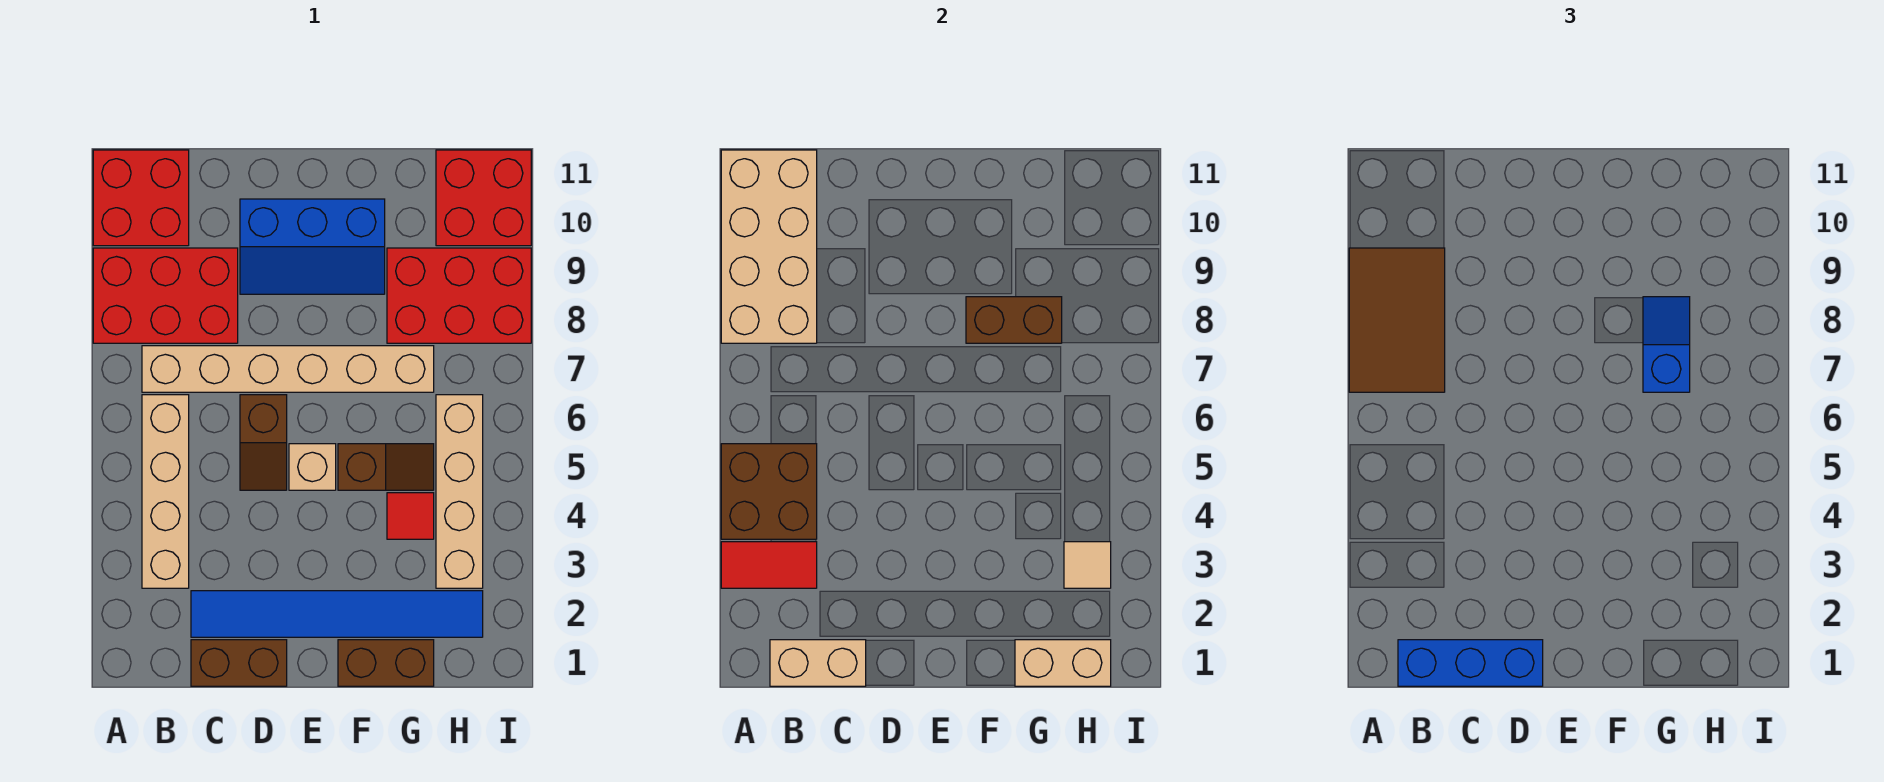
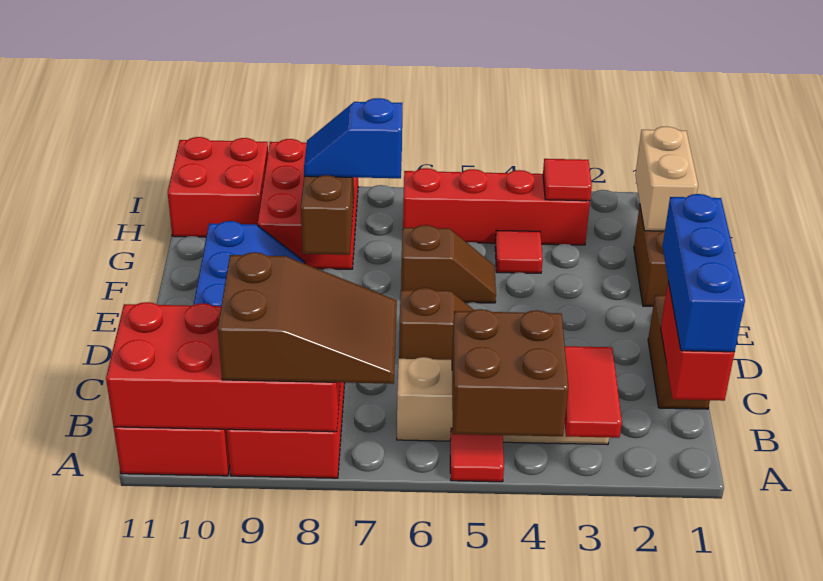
none -> red tile A5 level 1
brown tile A7:B9 level 3 -> brown slope A7:B9 level 3 top 9
tan brick A8:B11 level 2 -> red brick A8:B11 level 2
tan brick B1:C1 level 2 -> red brick B1:C1 level 2
tan brick B7:G7 level 1 -> none
blue tile C2:H2 level 1 -> none
tan brick E5 level 1 -> none
brown slope F5:G5 level 1 top F -> brown slope F5:F6 level 1 top 6
tan brick H3:H6 level 1 -> red brick H3:H6 level 1
tan tile H3 level 2 -> red tile H3 level 2

